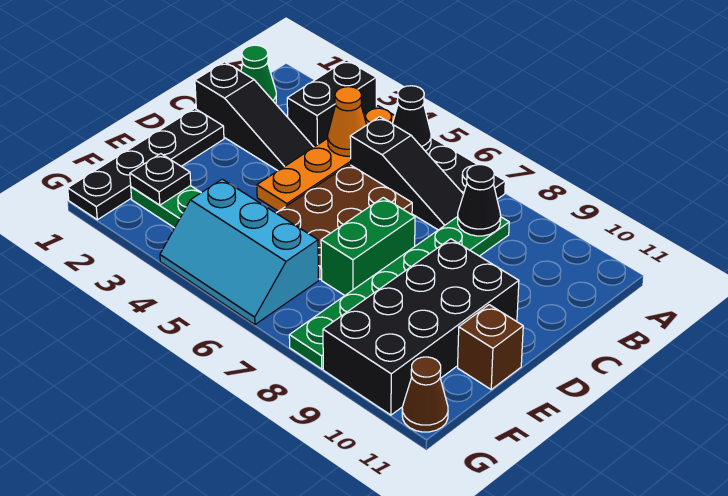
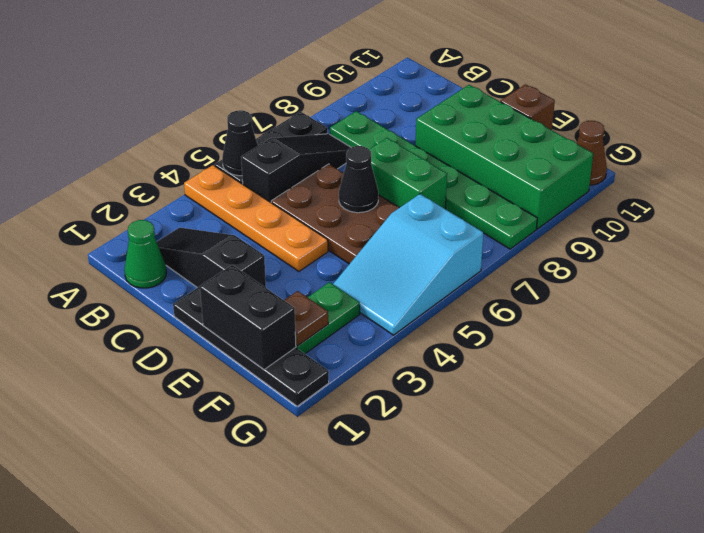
black brick A3:B3 level 1 -> black brick E1:F1 level 2
orange cone B4 level 2 -> none
black cone B8 level 2 -> black cone D6 level 2
black slope C1:C3 level 1 top 1 -> black slope B2:D2 level 1 top D
black brick D9:G10 level 1 -> green brick D9:G10 level 1
black plate F2 level 2 -> brown plate F2 level 2
cyan slope F4:G6 level 1 top F -> cyan slope F4:G6 level 1 top 6

